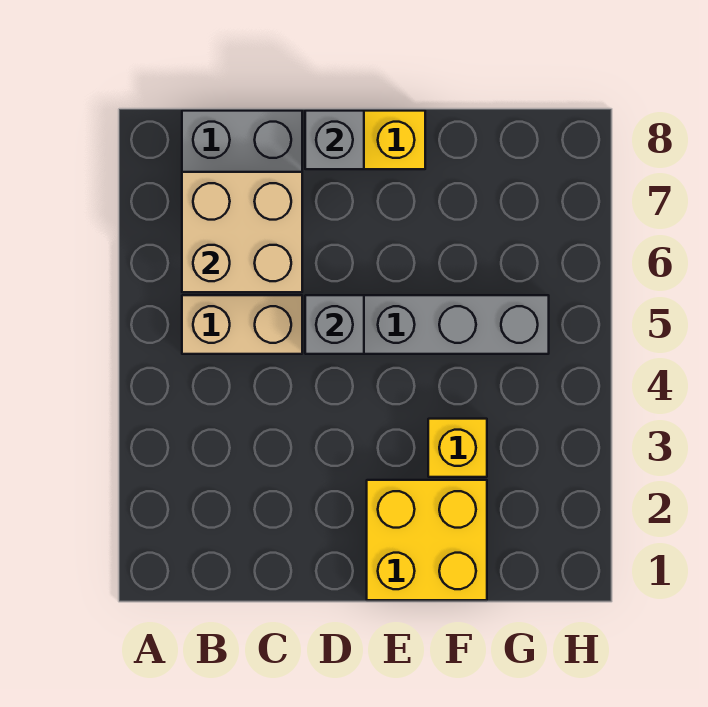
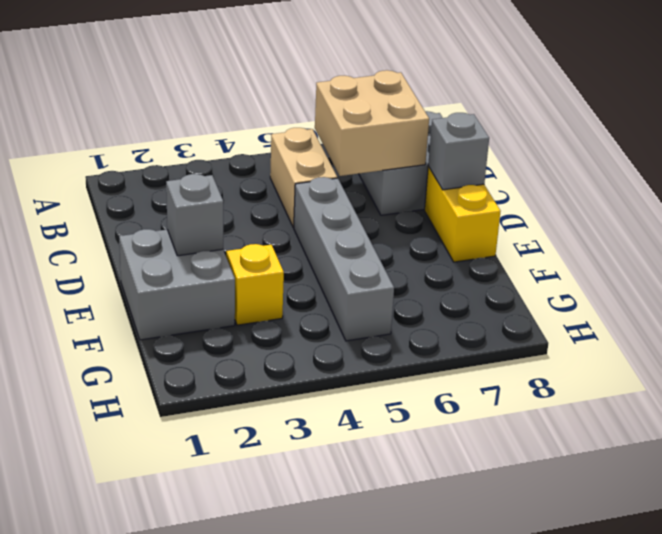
grey brick D5 level 2 -> grey brick E2 level 2
yellow brick E1:F2 level 1 -> grey brick E1:F2 level 1

